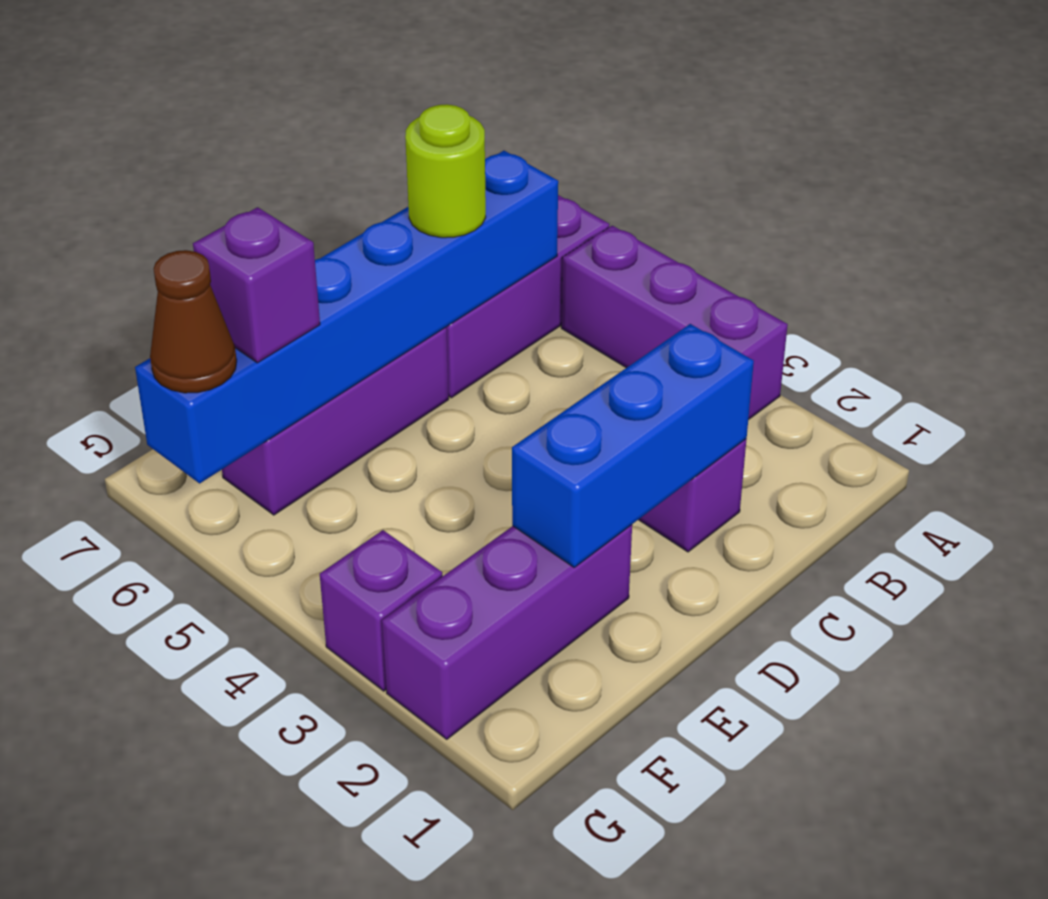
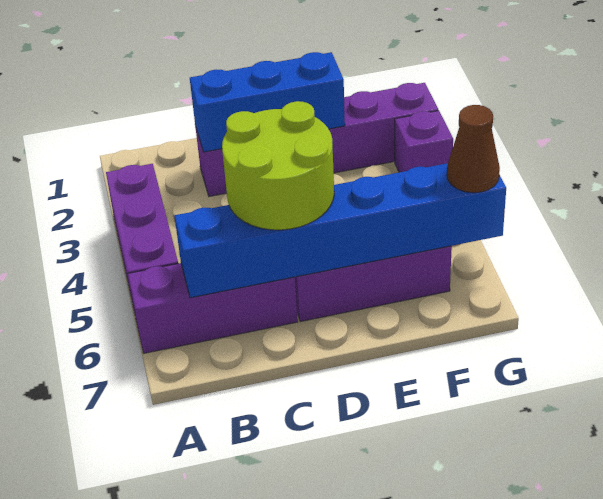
lime round brick C6 level 3 -> lime round brick C5:D6 level 3
purple brick F6 level 3 -> none

